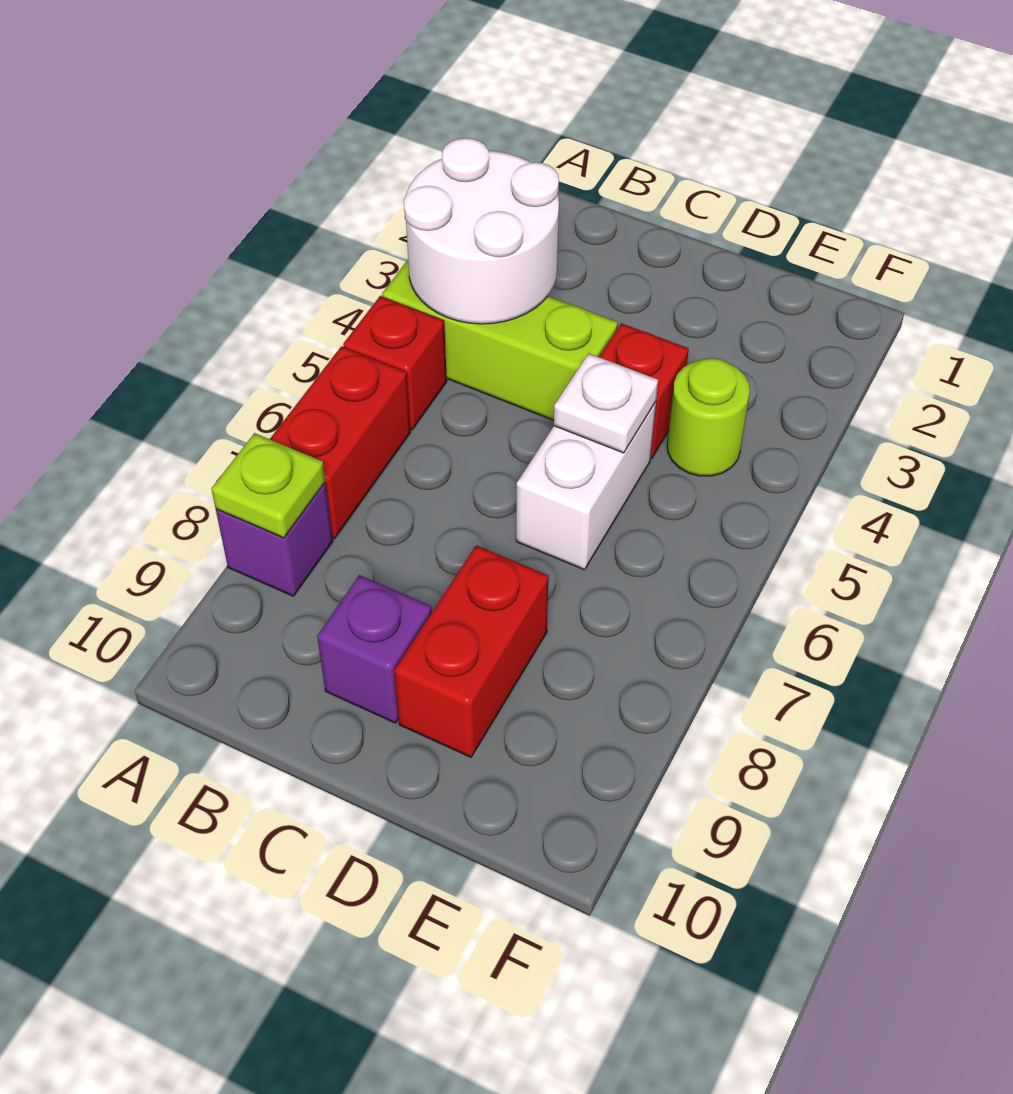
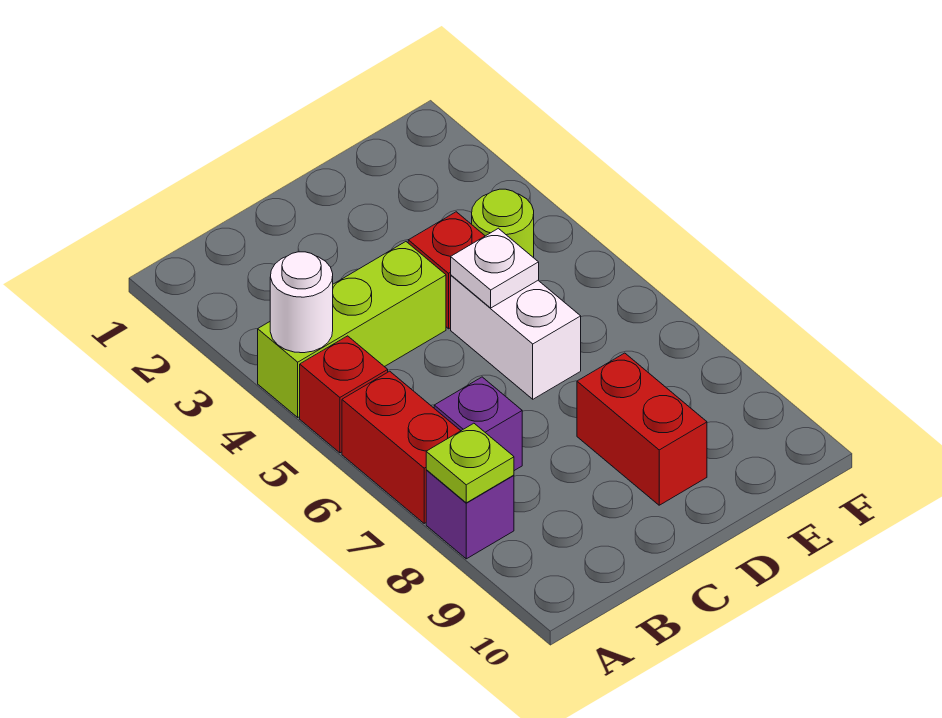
white round brick A3:B4 level 2 -> white round brick A4 level 2
purple brick C9 level 1 -> purple brick B7 level 1

